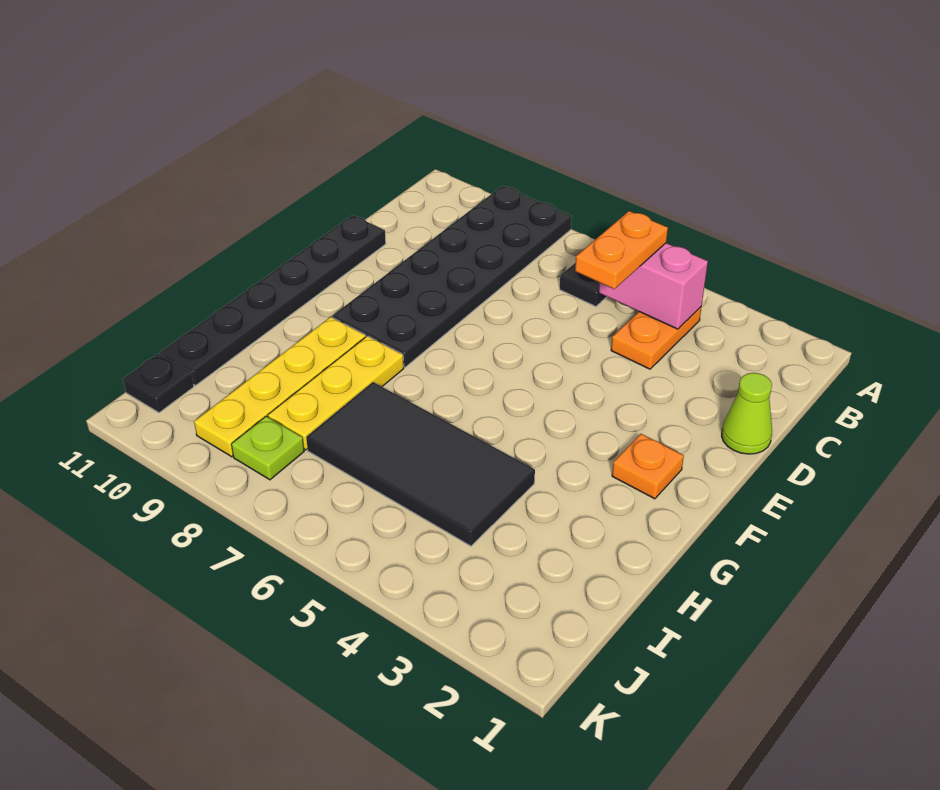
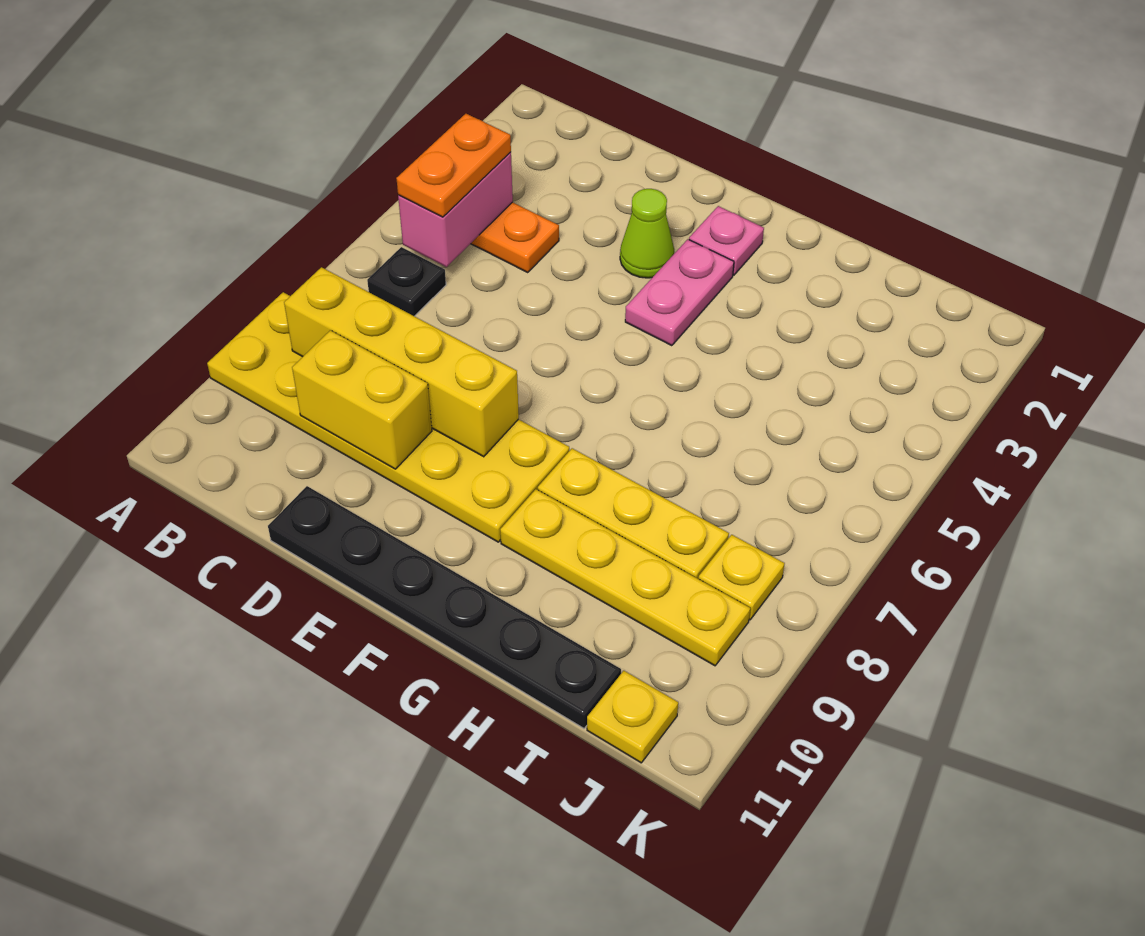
black plate A8:F9 level 1 -> yellow plate A8:F9 level 1
orange plate B5:C5 level 3 -> orange plate B4:B5 level 3
none -> yellow brick B8:E8 level 2
none -> yellow brick C9:D9 level 2
lime cone D1 level 1 -> lime cone E3 level 1
orange plate F2 level 1 -> pink plate F2 level 1
none -> pink plate F3:F4 level 1
black tile H4:I7 level 1 -> none
lime plate J8 level 1 -> yellow plate J8 level 1
black plate J11 level 1 -> yellow plate J11 level 1

